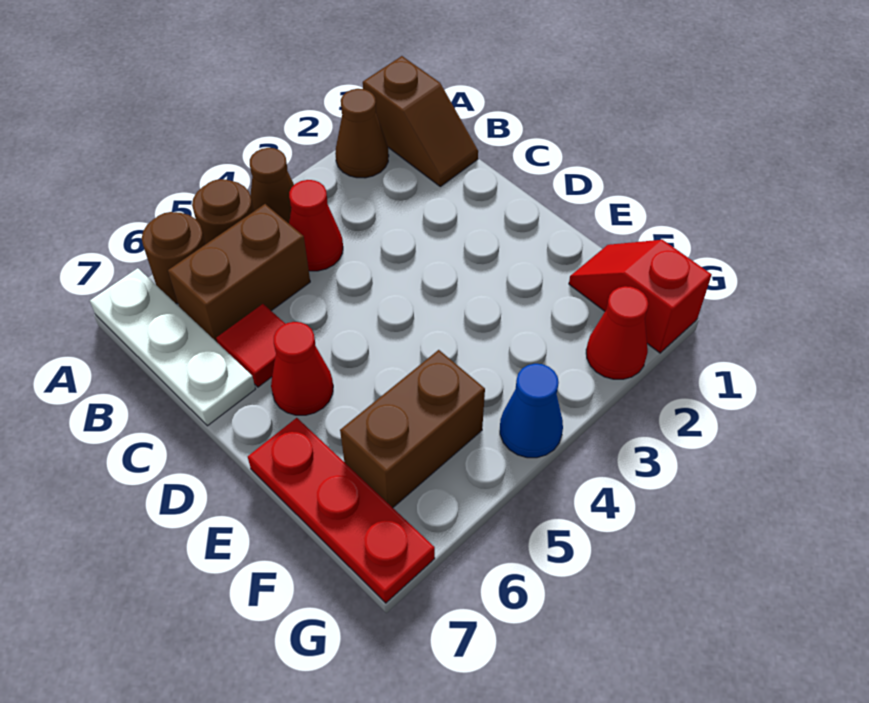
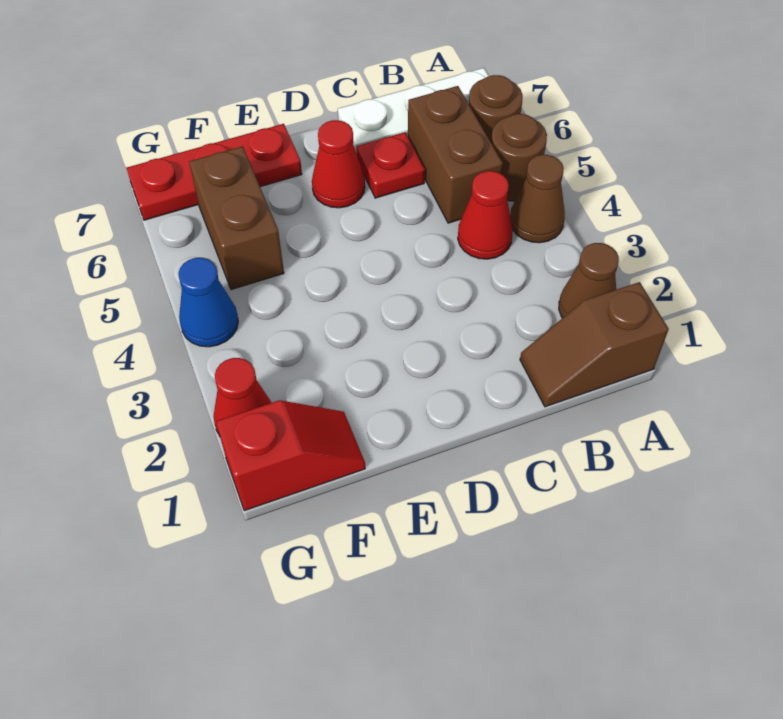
red tile C6 level 1 -> red plate C6 level 1

